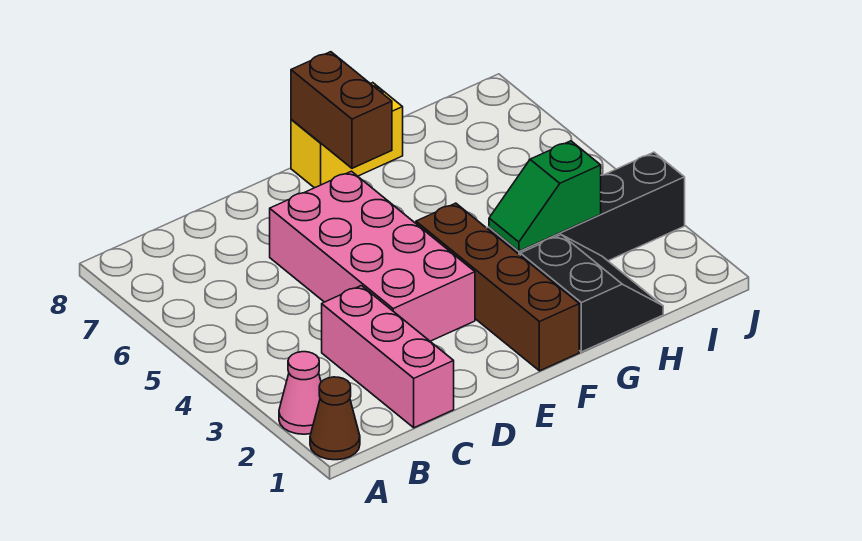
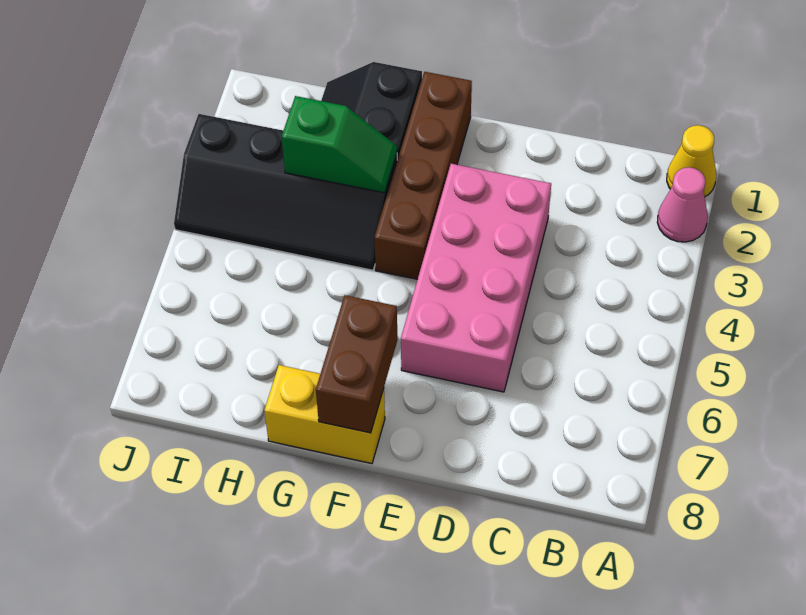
brown cone A1 level 1 -> yellow cone A1 level 1
pink brick C1:C3 level 1 -> none

